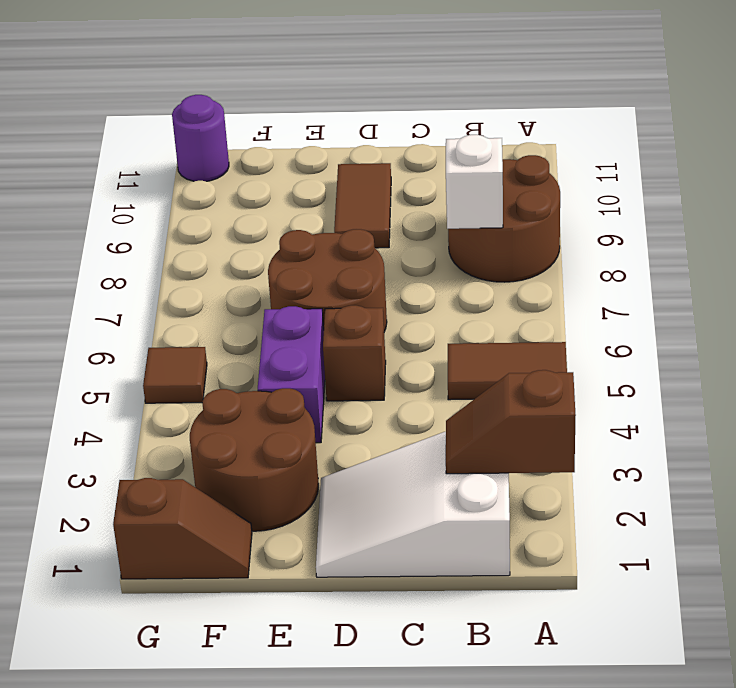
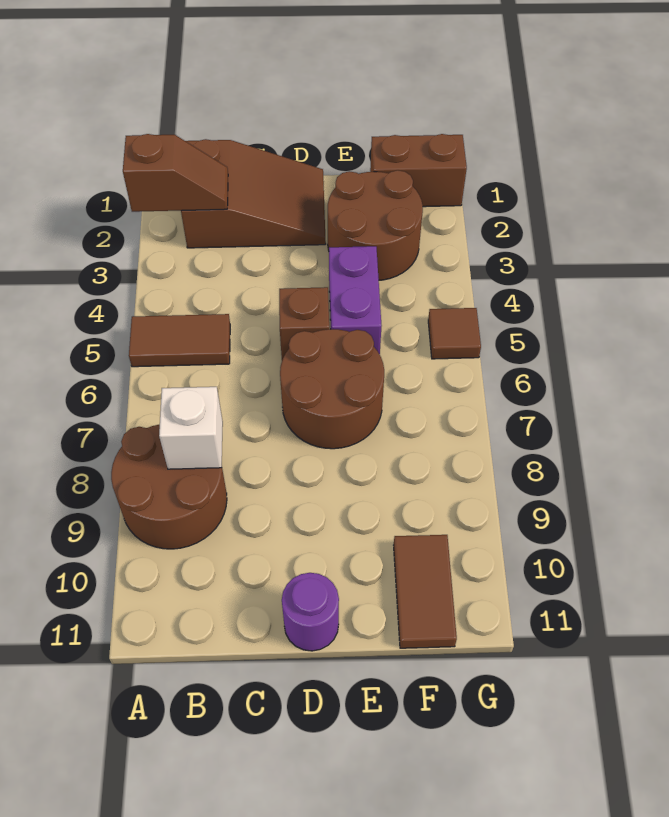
white slope B1:D2 level 1 top B -> brown slope B1:D2 level 1 top B
brown tile D9:D10 level 1 -> brown tile F10:F11 level 1
brown slope F1:G1 level 1 top G -> brown brick F1:G1 level 1
purple round brick G11 level 1 -> purple round brick D11 level 1

